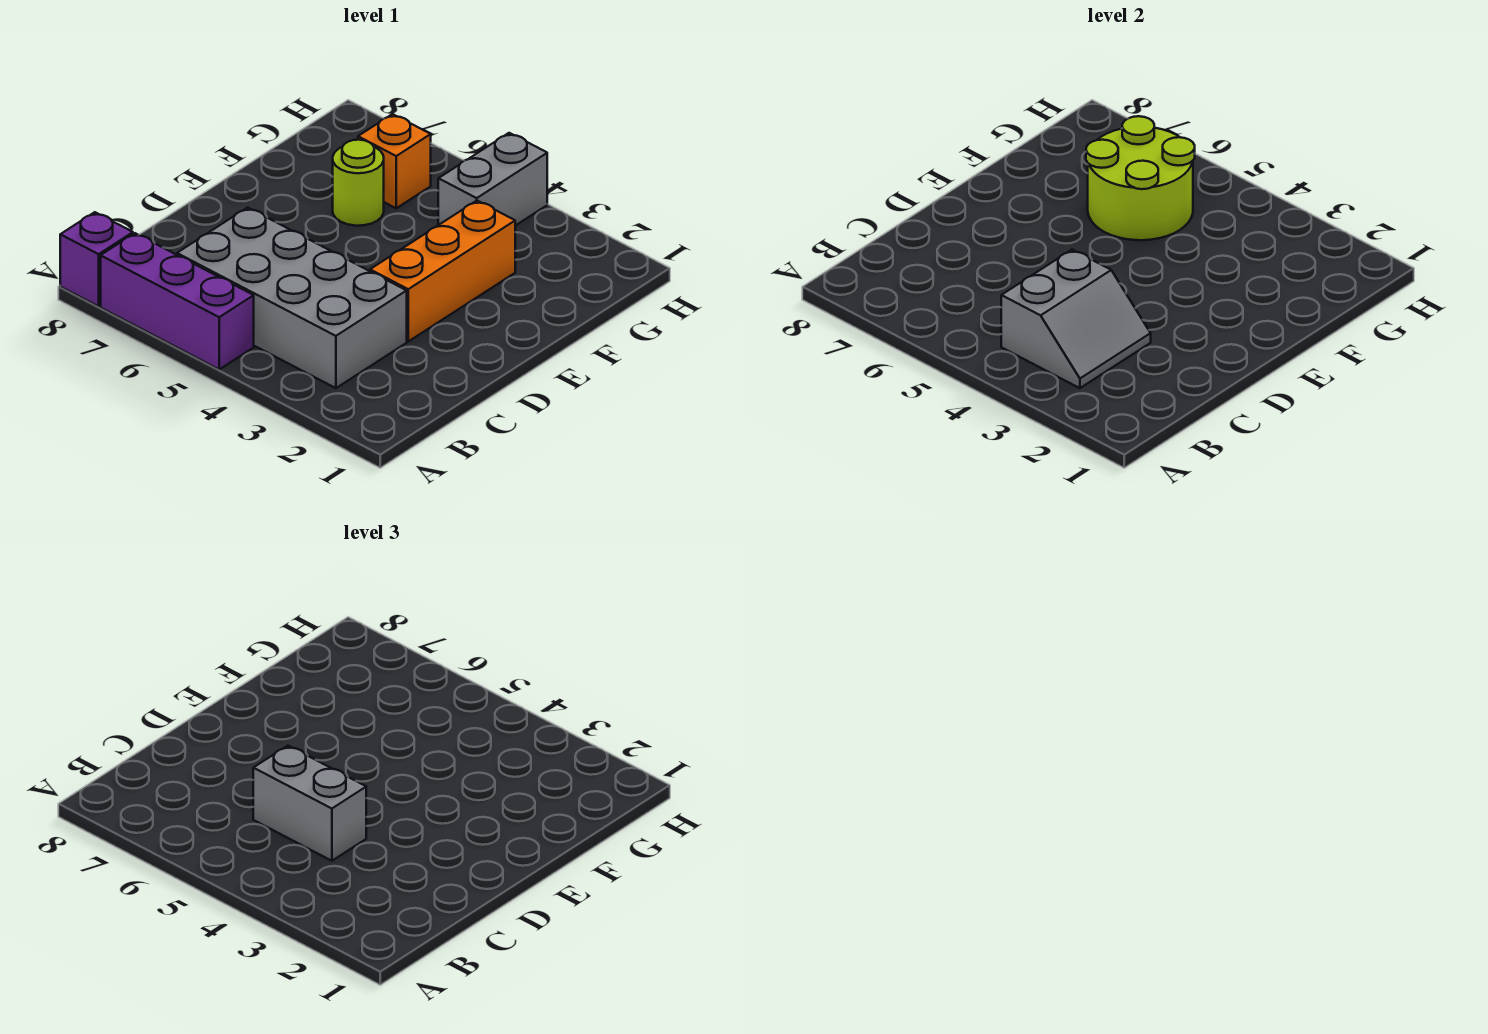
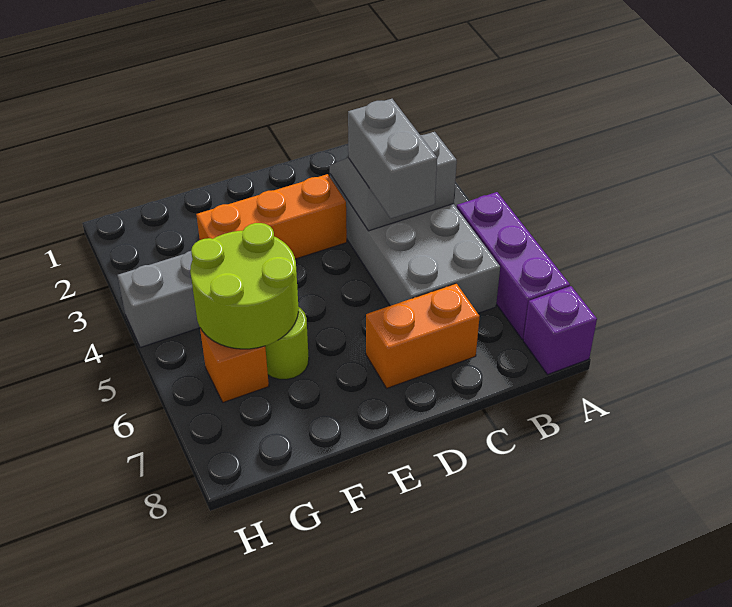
none -> orange brick C7:D7 level 1

